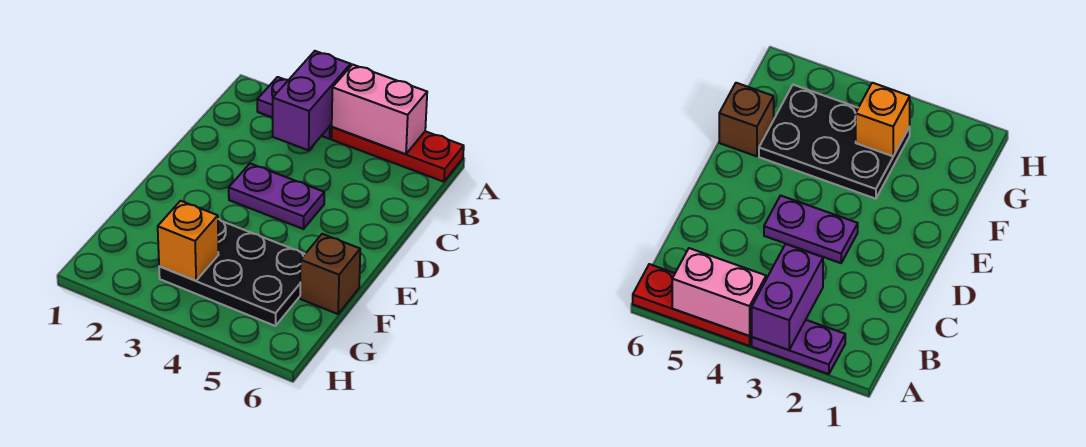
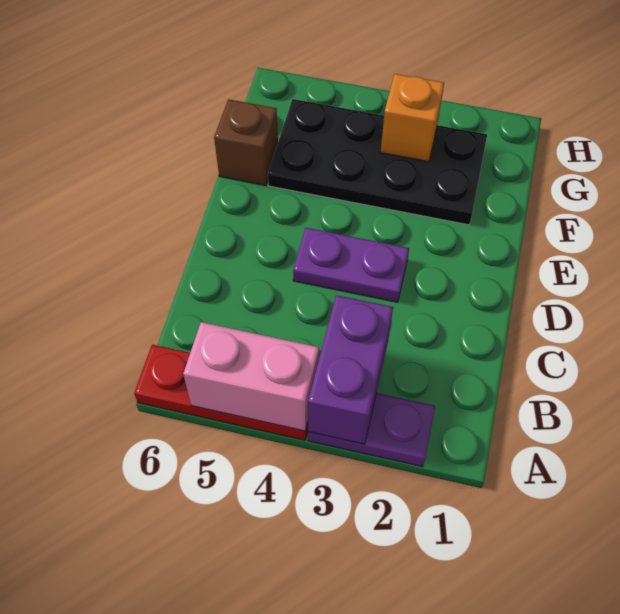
black plate F3:G5 level 1 -> black plate F2:G5 level 1

